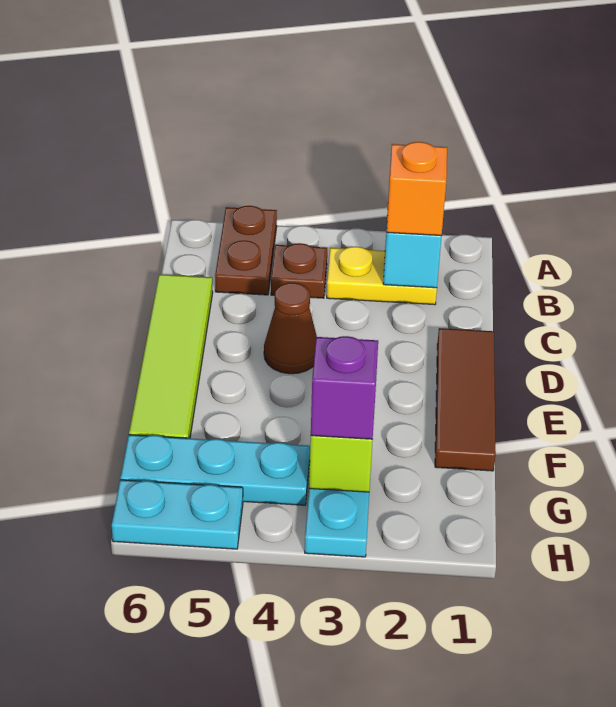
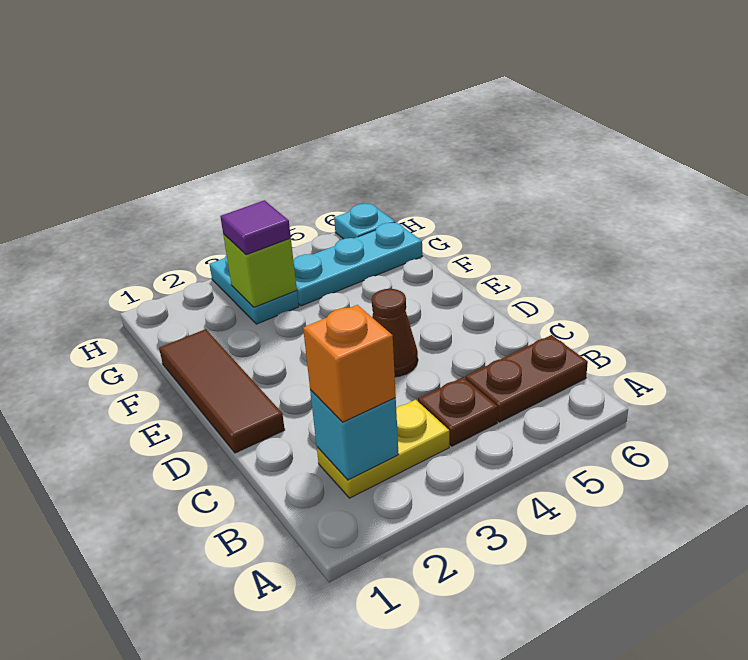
brown plate A5:B5 level 1 -> brown plate B5:B6 level 1
lime tile C6:F6 level 1 -> none
purple brick G3 level 3 -> purple tile G3 level 3
cyan plate H5:H6 level 1 -> cyan plate H6 level 1

